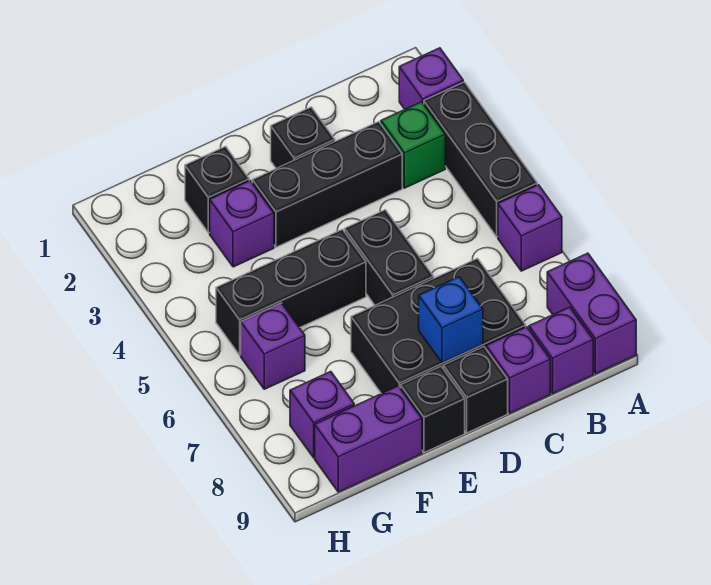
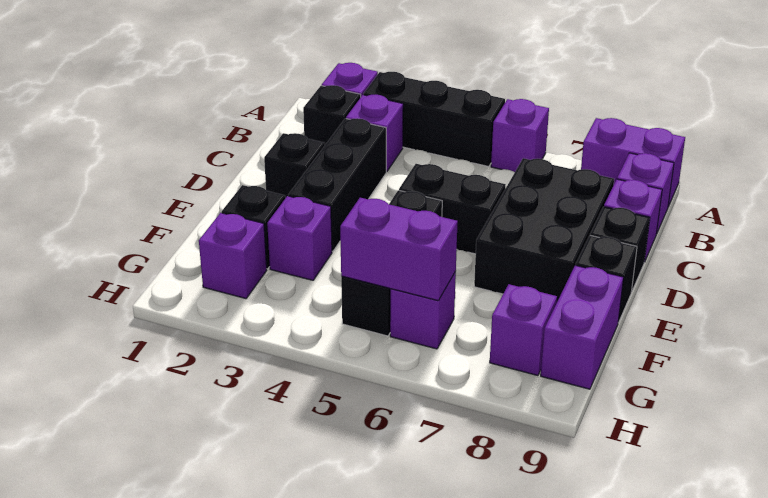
none -> black brick B2 level 1
green brick B3 level 1 -> purple brick B3 level 1
blue brick D8 level 2 -> none
none -> purple brick G2 level 1
none -> purple brick G5:G6 level 2

